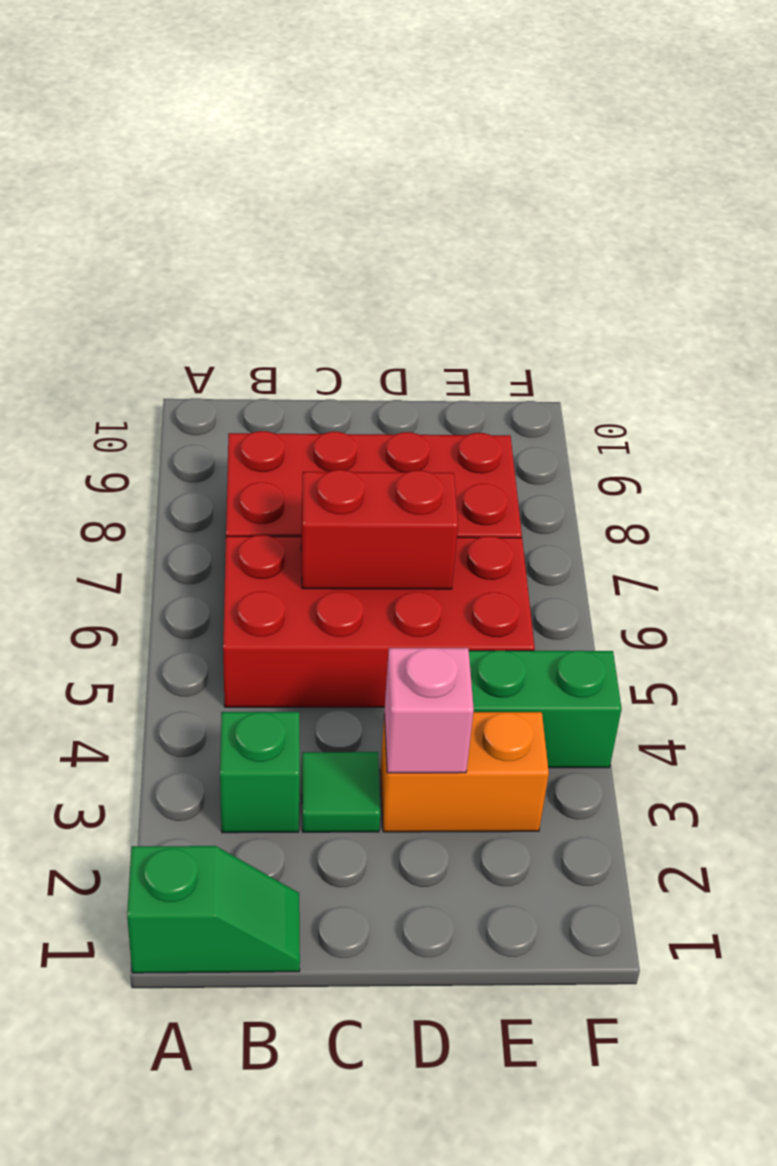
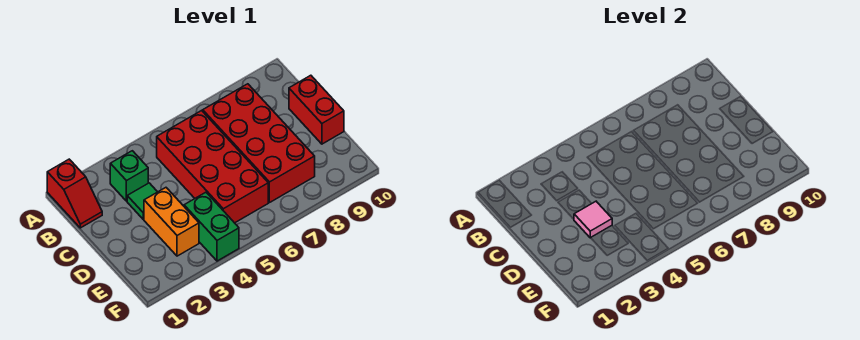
green slope A1:B1 level 1 top A -> red slope A1:B1 level 1 top A
red brick C6:D6 level 2 -> red brick C10:D10 level 1
pink brick D3 level 2 -> pink tile D3 level 2

